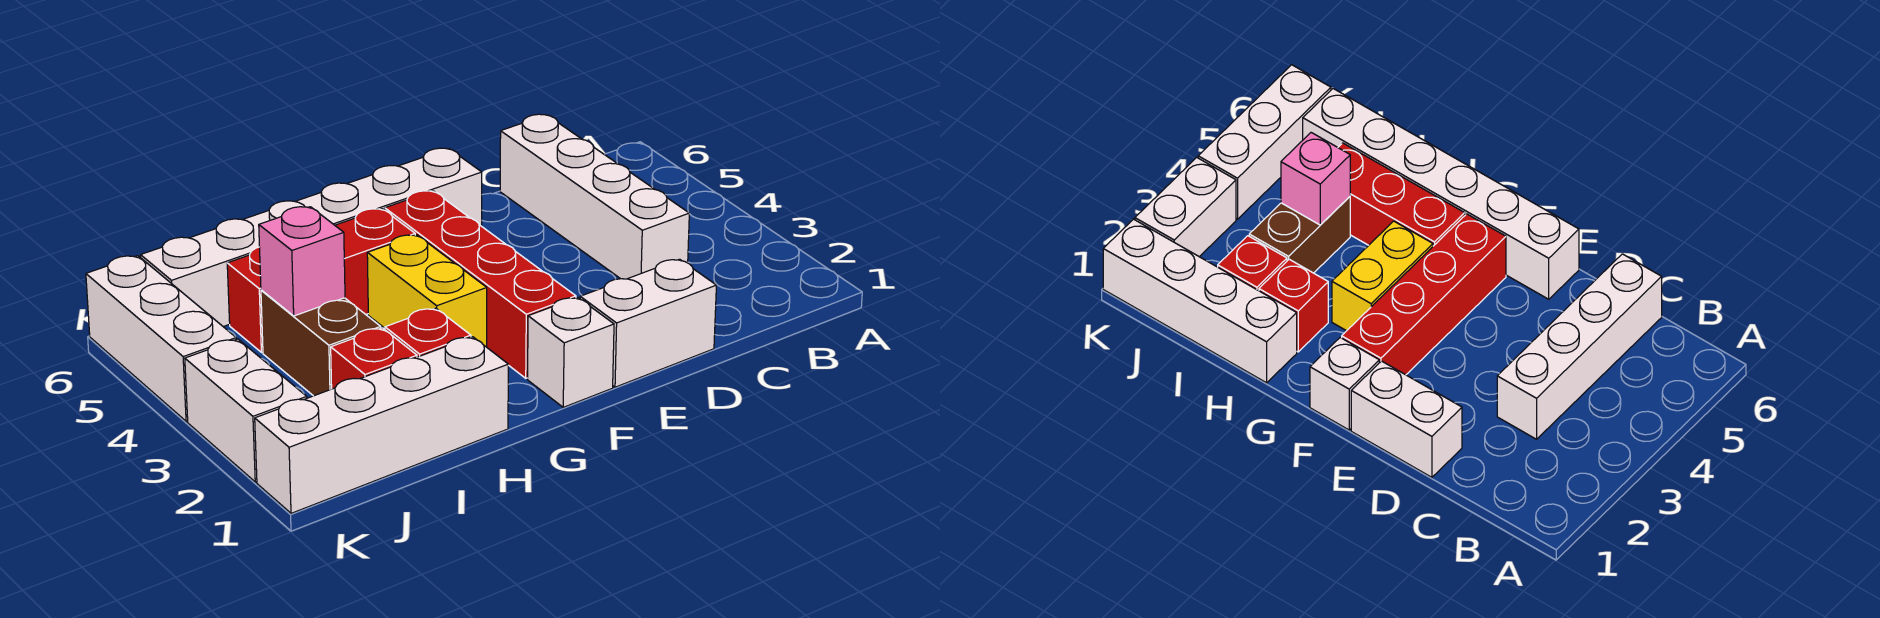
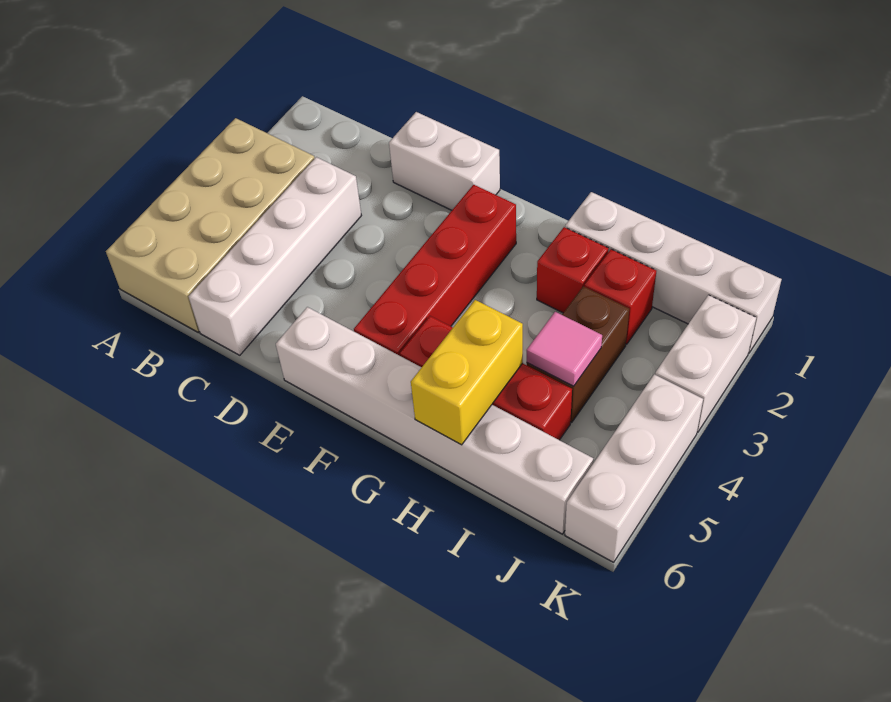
none -> tan brick A3:B6 level 1
white brick F1 level 1 -> none
yellow brick G3:G4 level 1 -> yellow brick H5:H6 level 2
pink brick I4 level 2 -> pink tile I4 level 2

